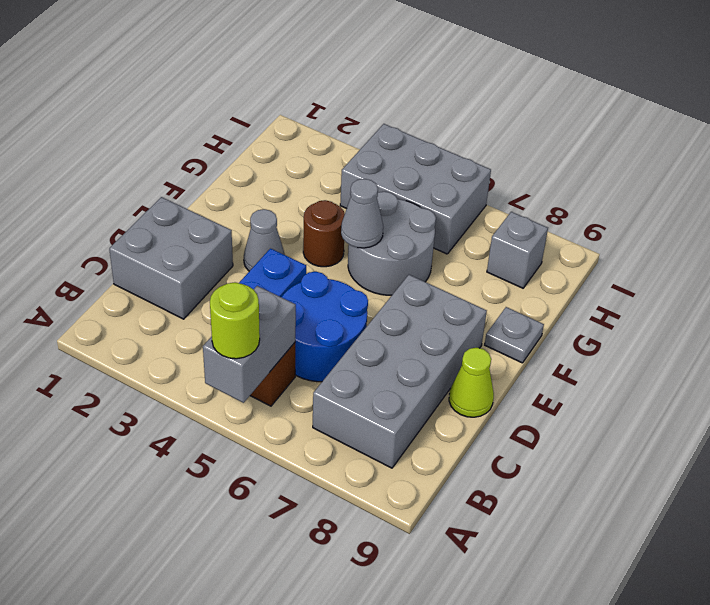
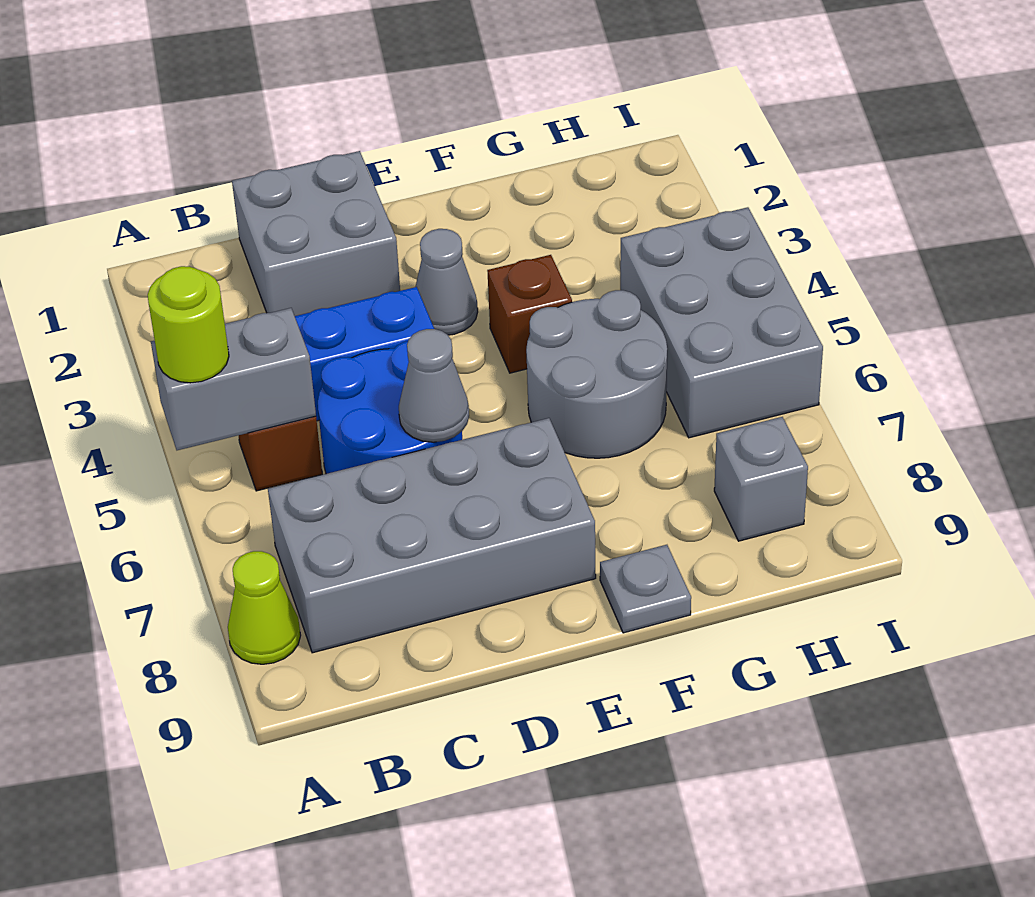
lime cone D9 level 1 -> lime cone A8 level 1
brown round brick F4 level 1 -> brown brick F4 level 1
grey cone F5 level 2 -> grey cone D6 level 2

